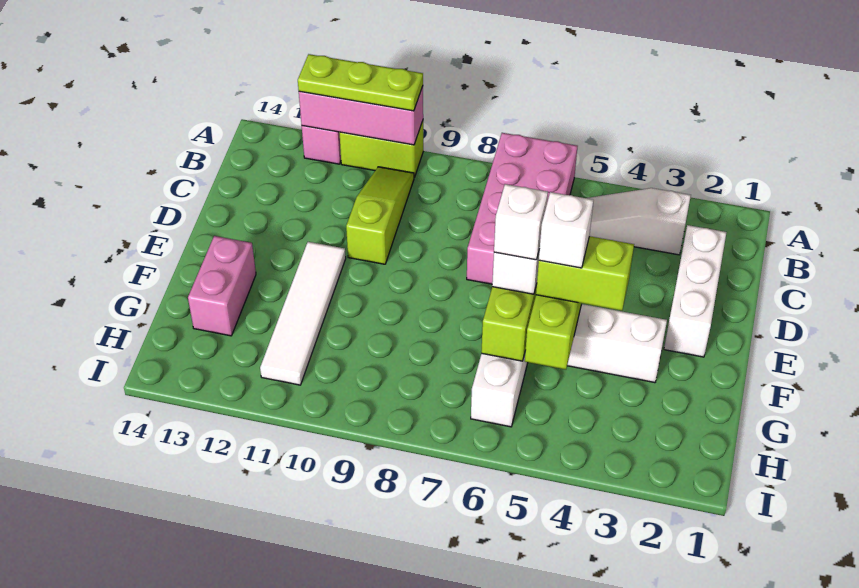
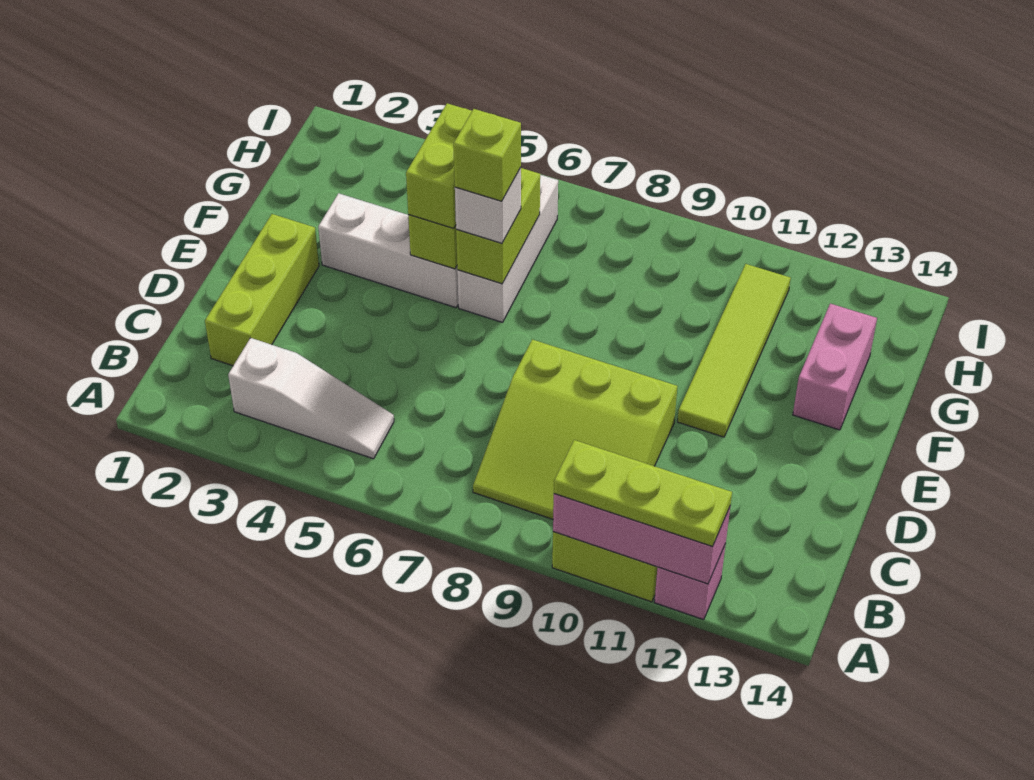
pink brick A6:D7 level 1 -> none
lime slope B10:D10 level 1 top D -> lime slope B8:D10 level 1 top D
white brick C2:E2 level 1 -> lime brick C2:E2 level 1
white tile E11:H11 level 1 -> lime tile E11:H11 level 1
lime brick F4:F5 level 3 -> lime brick F5:G5 level 3
white brick F5 level 4 -> none
white brick F6 level 4 -> lime brick F6 level 4

